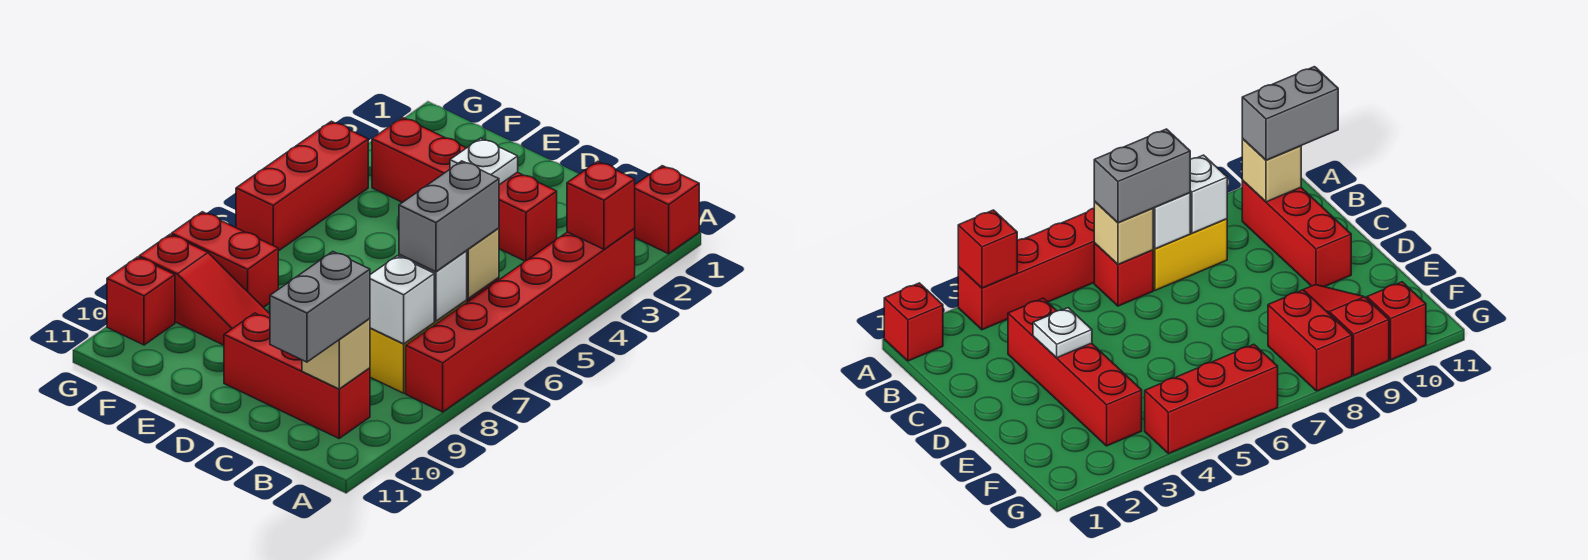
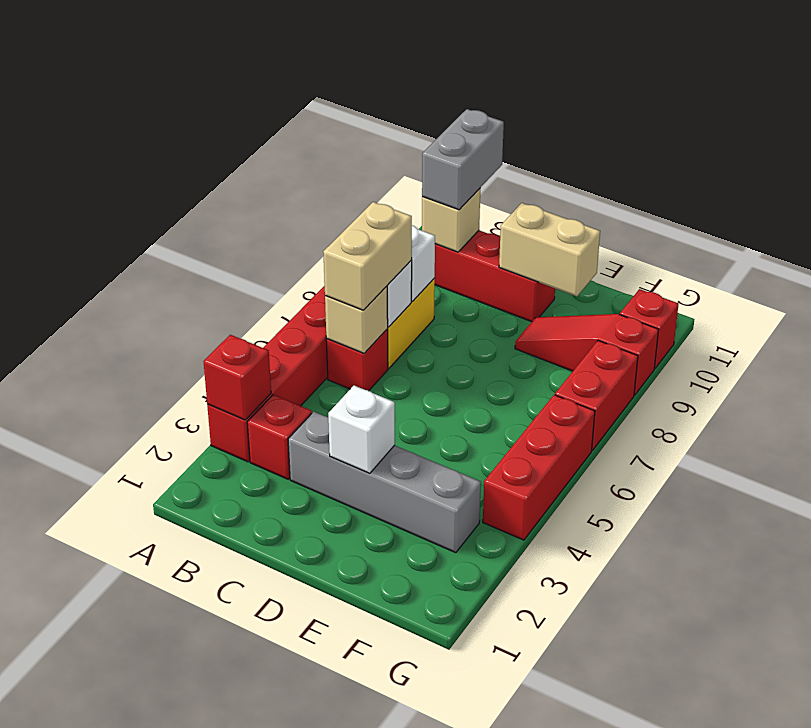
red brick A1 level 1 -> red brick B3 level 1
grey brick B6:B7 level 3 -> tan brick B6:B7 level 3
red brick C3:F3 level 1 -> grey brick C3:F3 level 1
white plate D3 level 2 -> white brick D3 level 2
none -> tan brick D10:E10 level 2
red brick F8:G8 level 1 -> red brick G7:G8 level 1

